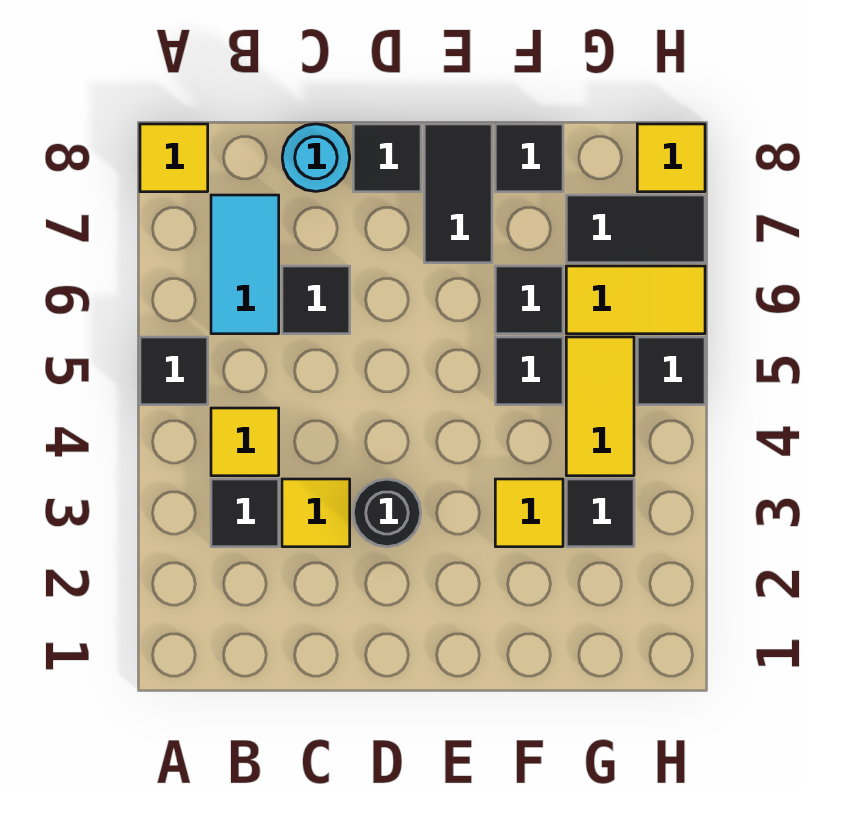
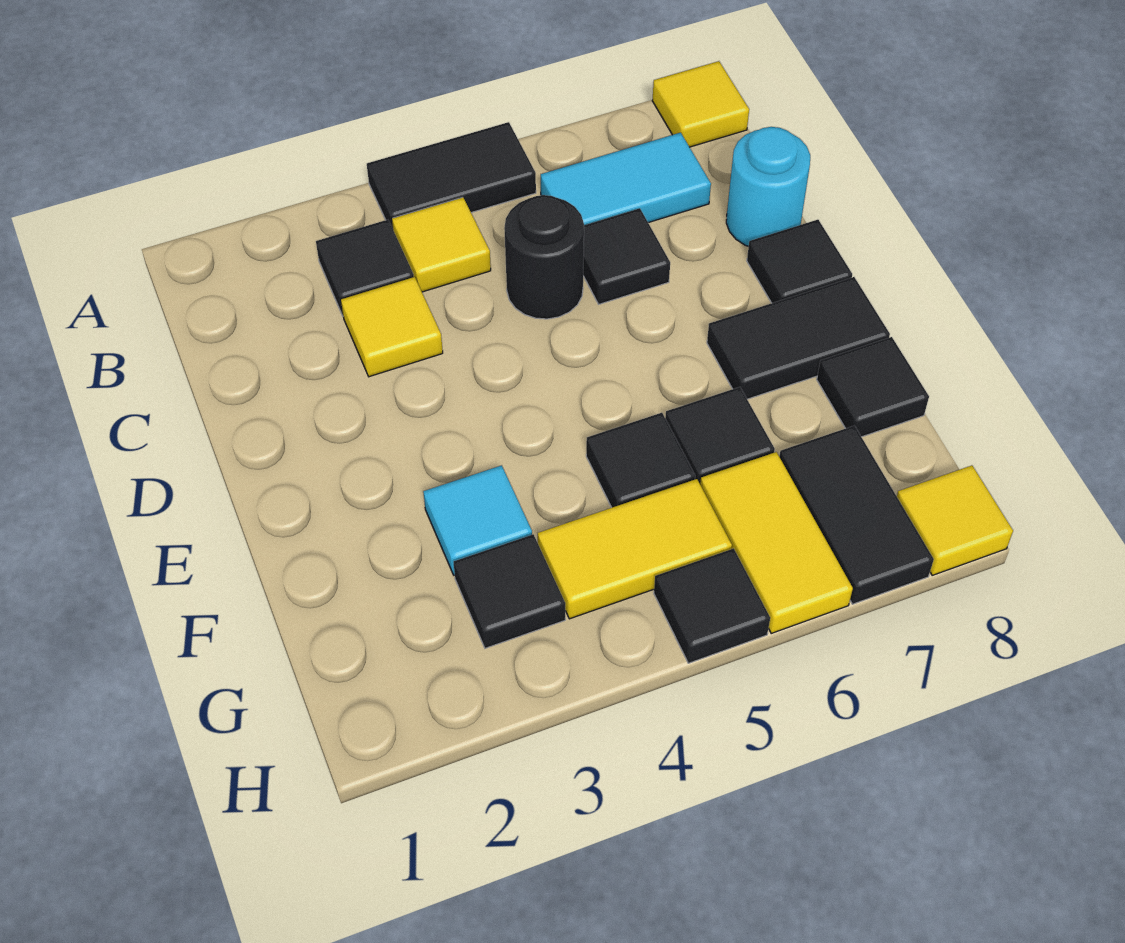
black tile A5 level 1 -> black tile A4:A5 level 1
black round brick D3 level 1 -> black round brick C5 level 1
yellow tile F3 level 1 -> cyan tile F3 level 1

